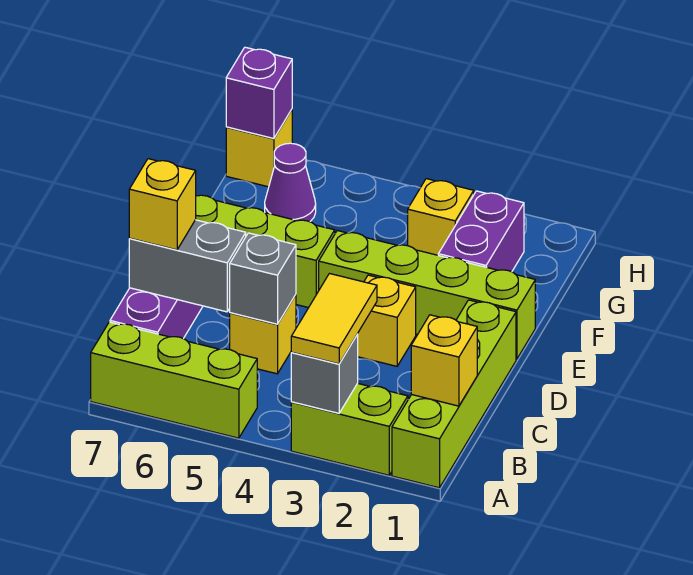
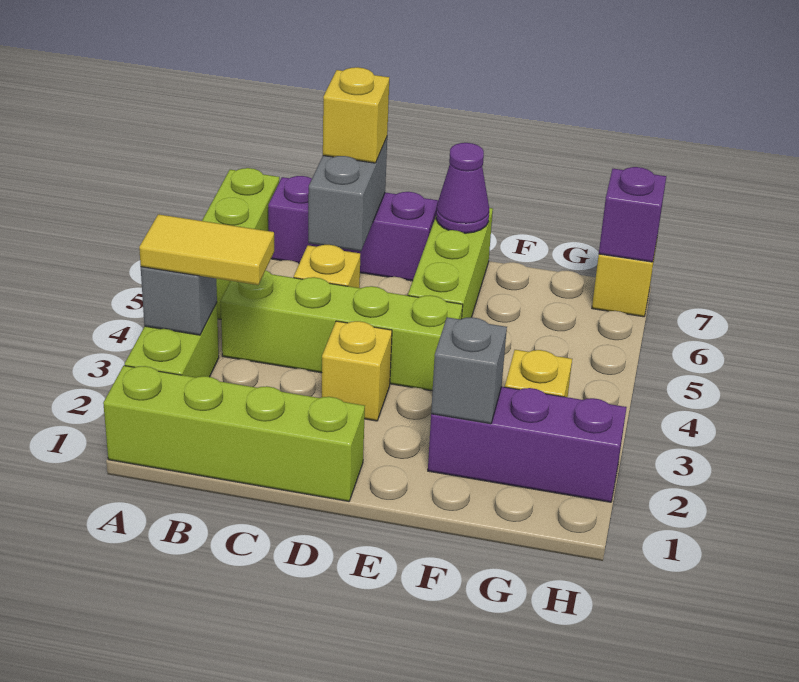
yellow brick B1 level 2 -> none
grey brick C5 level 2 -> grey brick F2 level 2
lime brick E1:E4 level 1 -> lime brick B4:E4 level 1
purple brick F2:G2 level 1 -> purple brick F2:H2 level 1
purple cone G6 level 1 -> purple cone E7 level 2

